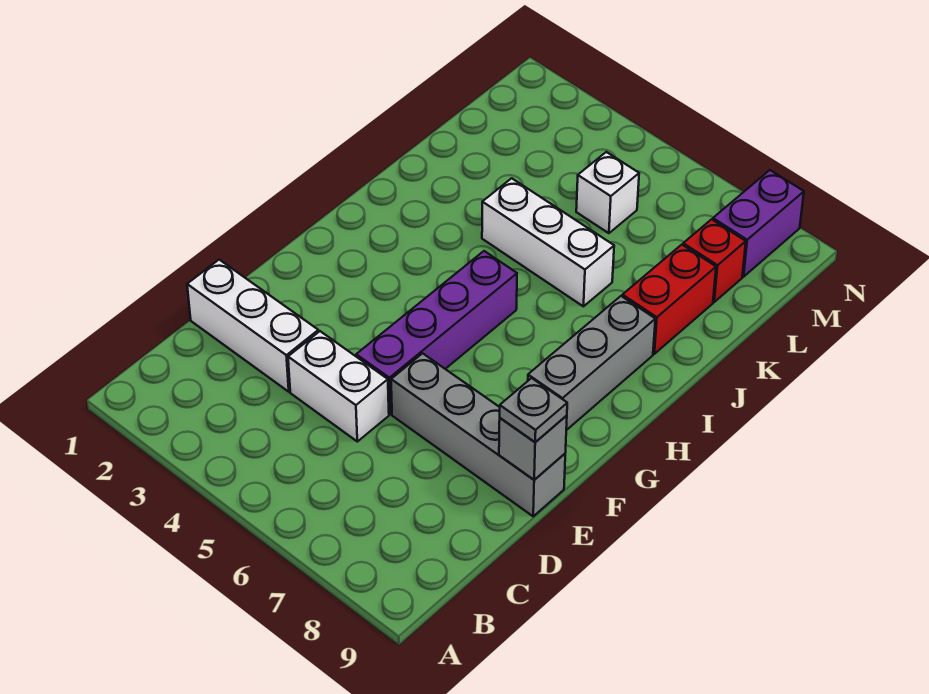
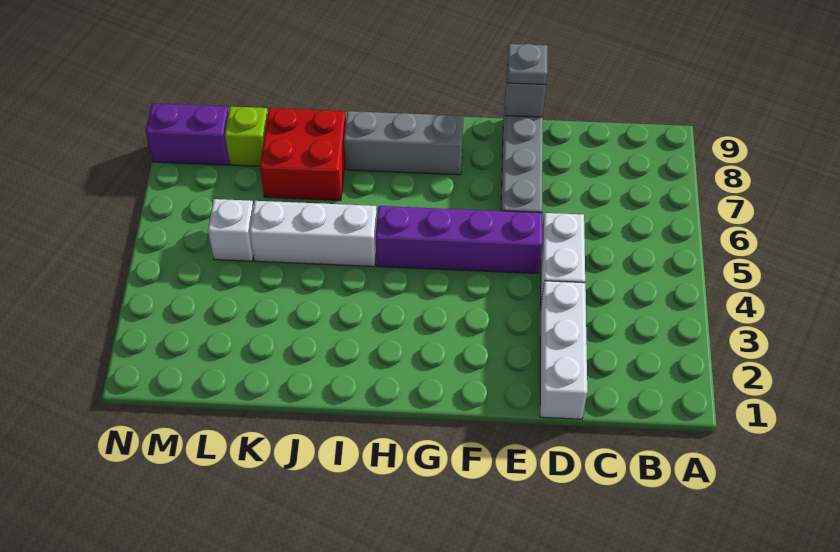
white brick J4:J6 level 1 -> white brick I5:K5 level 1
red brick J8:K8 level 1 -> red brick J7:K8 level 1
red brick L8 level 1 -> lime brick L8 level 1

